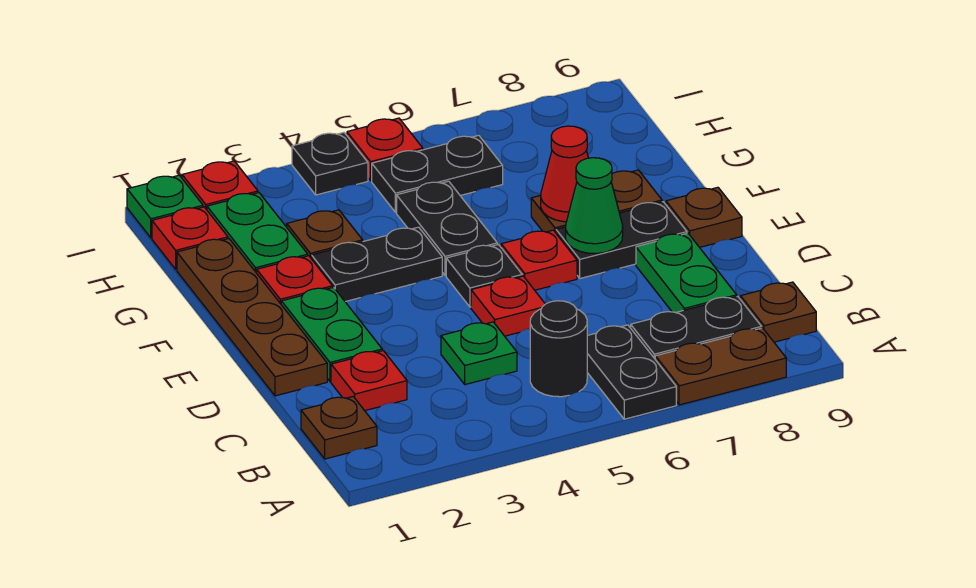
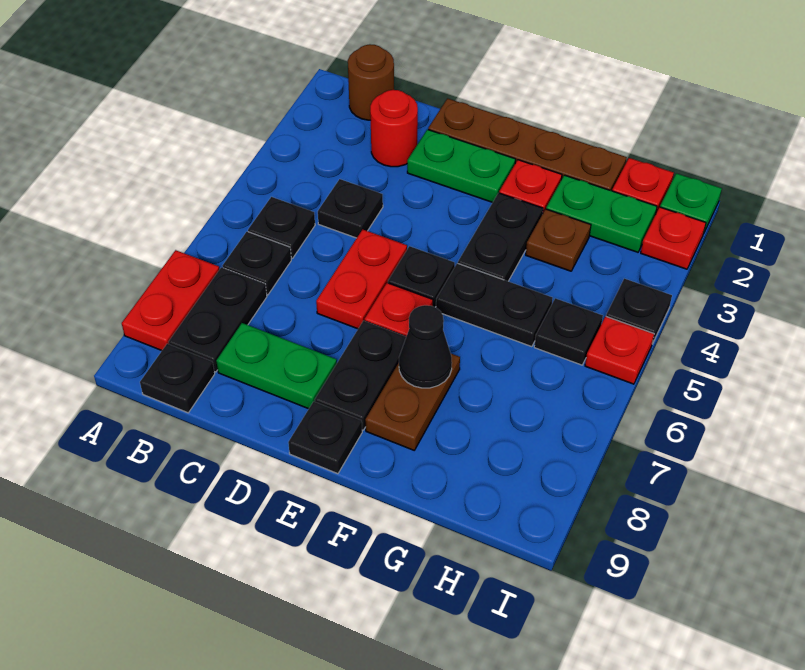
black plate A6:B6 level 1 -> black plate B6 level 1
brown plate A7:A8 level 1 -> red plate A7:A8 level 1
brown plate B1 level 1 -> brown round brick B1 level 1
black round brick B5 level 1 -> black plate B5 level 1
brown plate B9 level 1 -> black plate B9 level 1
red plate C2 level 1 -> red round brick C2 level 1
green plate C4 level 1 -> black plate C4 level 1
red plate D5 level 1 -> red plate D5:D6 level 1
green cone E7 level 2 -> none
brown plate E9 level 1 -> black plate E9 level 1
red cone F7 level 2 -> black cone F7 level 2
black plate H5:H6 level 1 -> black plate H5 level 1

